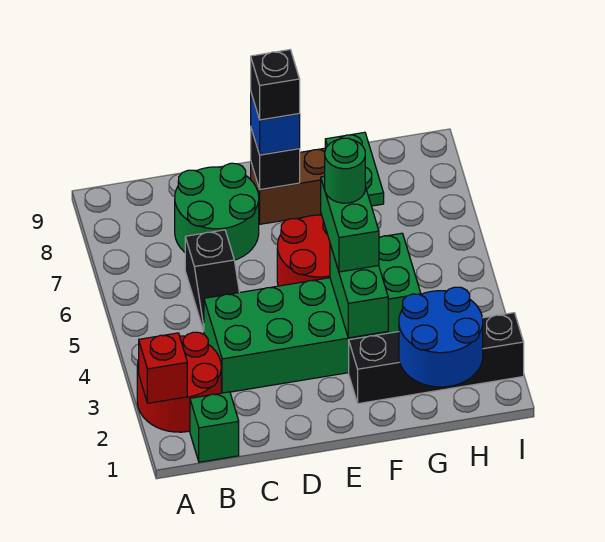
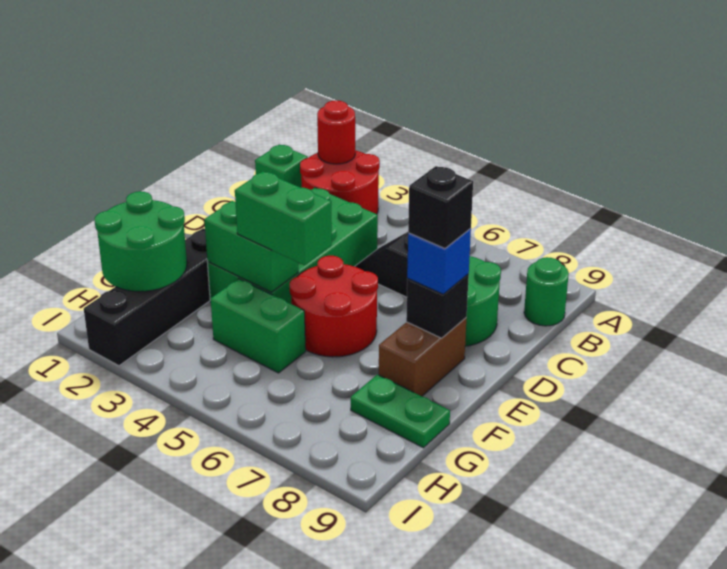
red brick A2 level 2 -> red round brick A2 level 2
green round brick F5 level 4 -> green round brick B9 level 1
blue round brick G1:H2 level 2 -> green round brick G1:H2 level 2

